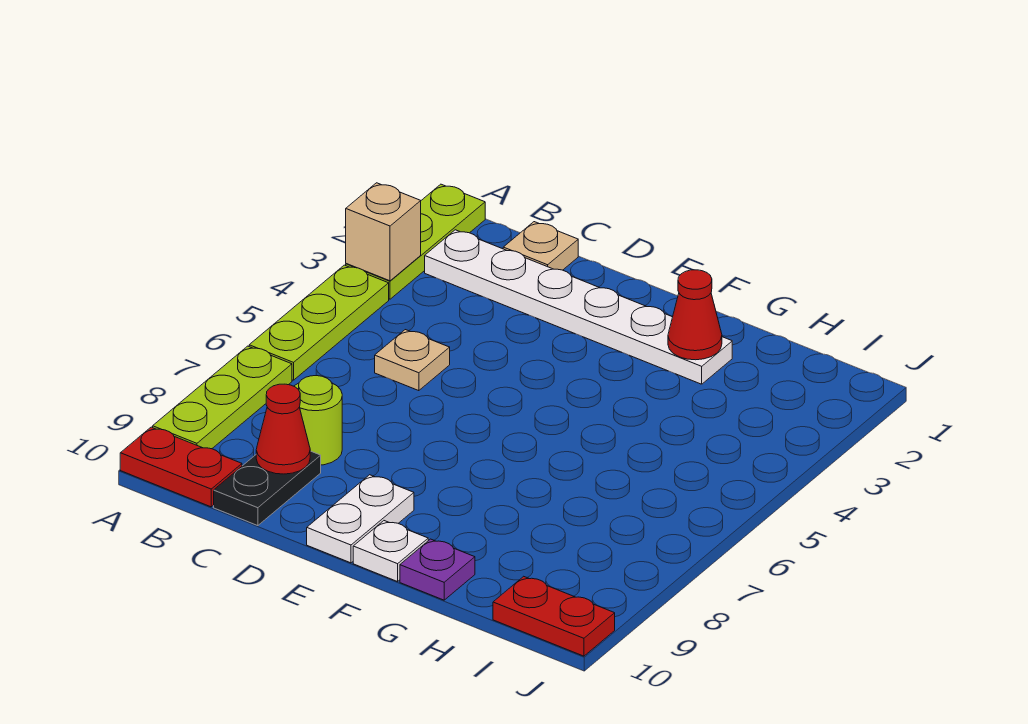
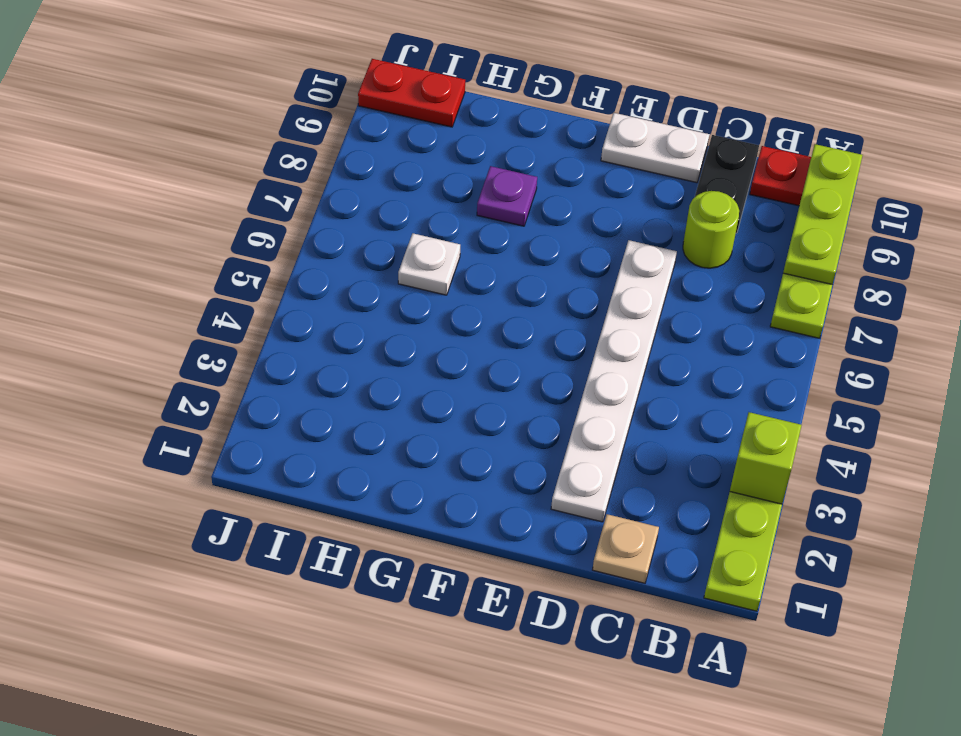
tan brick A3 level 2 -> lime brick A3 level 2
lime plate A4:A6 level 1 -> lime plate A8:A10 level 2
white plate B2:G2 level 1 -> white plate D2:D7 level 1
tan plate C5 level 1 -> none
red cone C9 level 2 -> none
white plate E9:E10 level 1 -> white plate D10:E10 level 1
white plate F10 level 1 -> white plate H6 level 1
red cone G2 level 2 -> none
purple plate G10 level 1 -> purple plate G8 level 1

